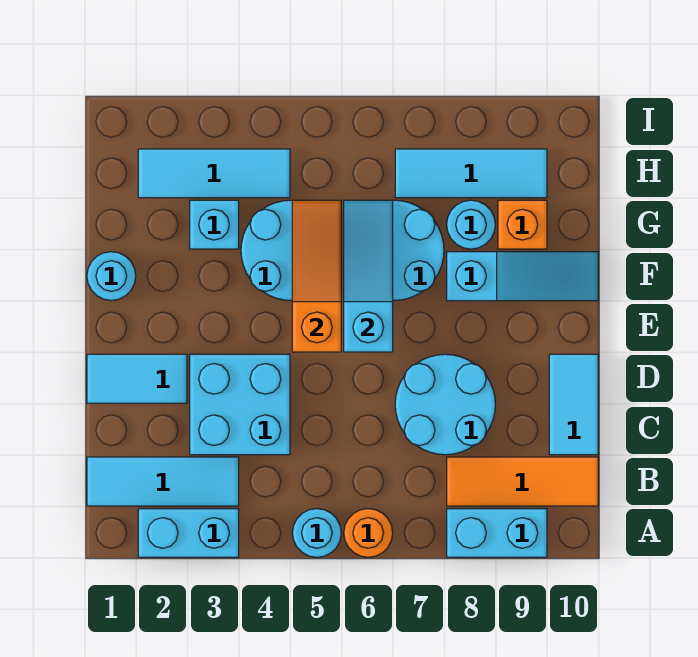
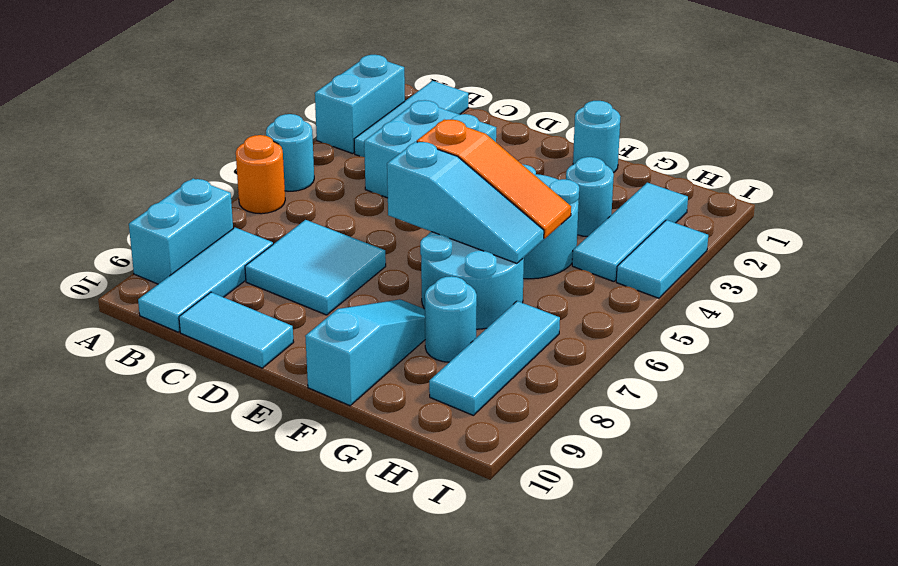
orange tile B8:B10 level 1 -> cyan tile B8:B10 level 1
cyan round brick C7:D8 level 1 -> cyan tile C7:D8 level 1
cyan tile D1:D2 level 1 -> cyan tile I3:I4 level 1
cyan slope F8:F10 level 1 top 8 -> cyan slope F8:F10 level 1 top 10
cyan brick G3 level 1 -> cyan round brick G3 level 1
orange brick G9 level 1 -> none

